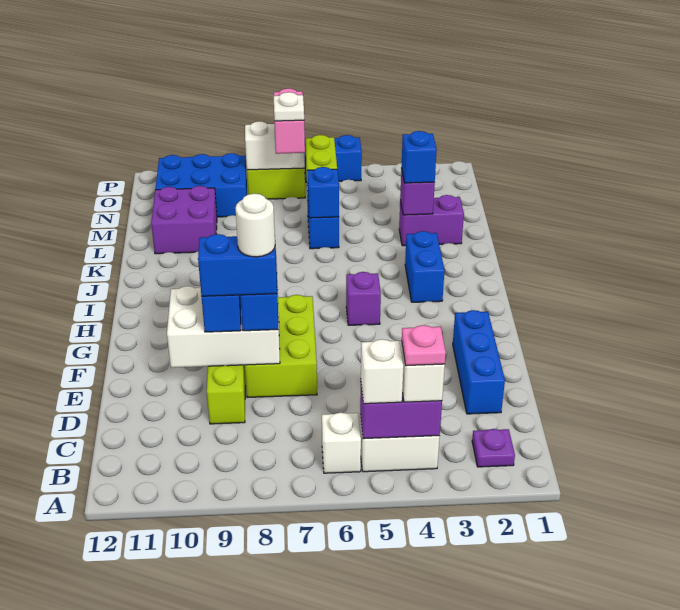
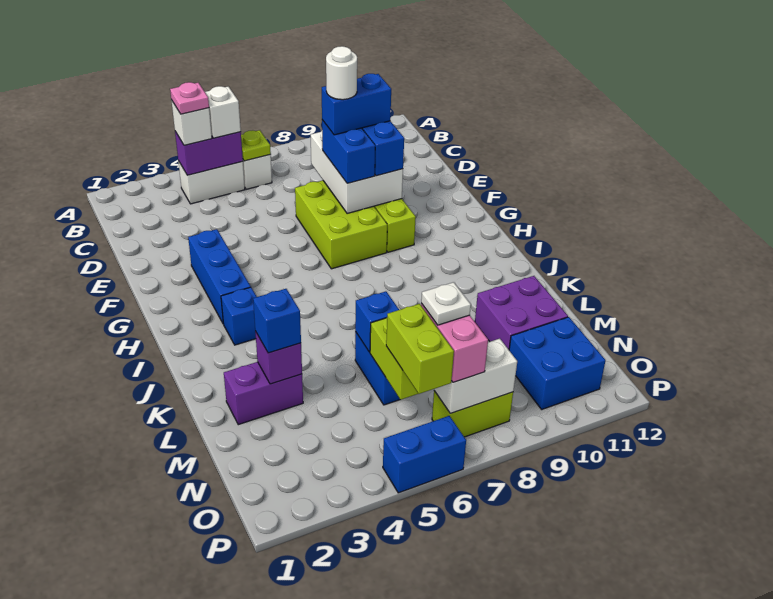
purple plate B2 level 1 -> none
none -> lime plate B6 level 2
blue brick D2:F2 level 1 -> blue brick F3:H3 level 1
white brick E8:F10 level 2 -> white brick D8:F9 level 2
purple brick H5 level 1 -> none
blue brick I3:J3 level 1 -> blue brick I3 level 1
none -> lime brick N6:O6 level 3
blue brick N9:O11 level 1 -> blue brick N10:O11 level 1

